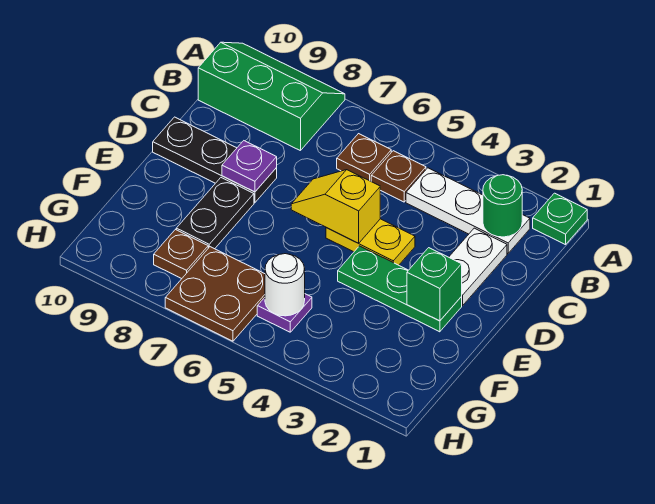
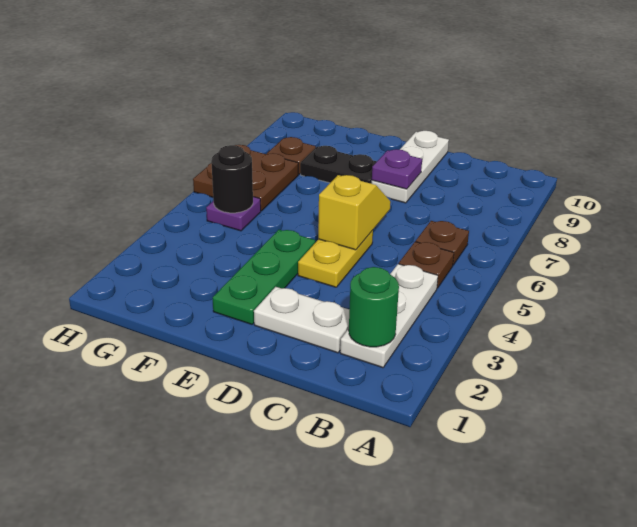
green plate A1 level 1 -> none
green slope A8:B10 level 1 top B -> none
black plate D8:D10 level 1 -> white plate D8:D10 level 1
green brick E2 level 2 -> none
white round brick G5 level 2 -> black round brick G5 level 2

